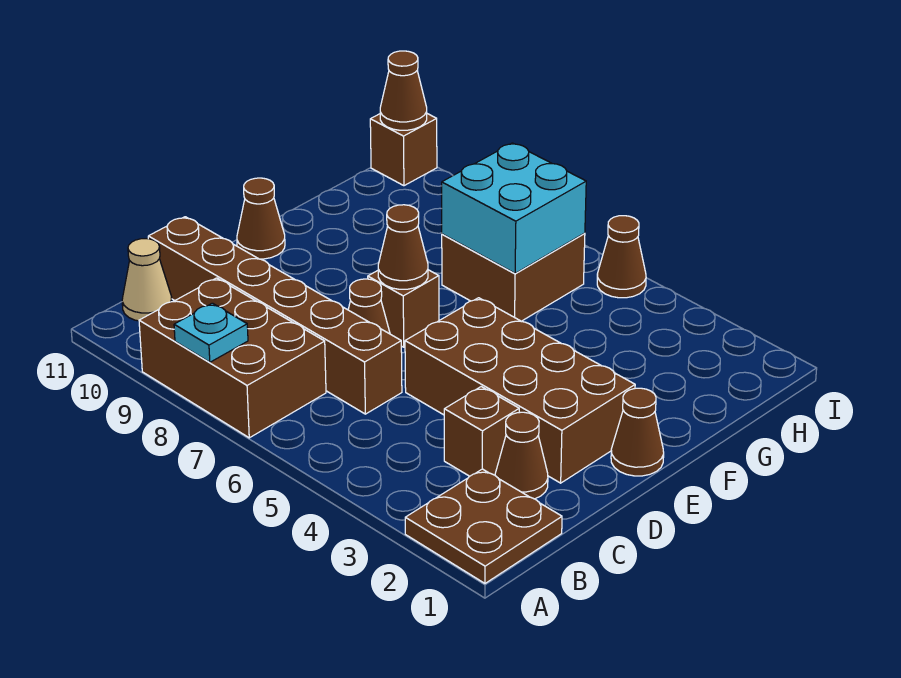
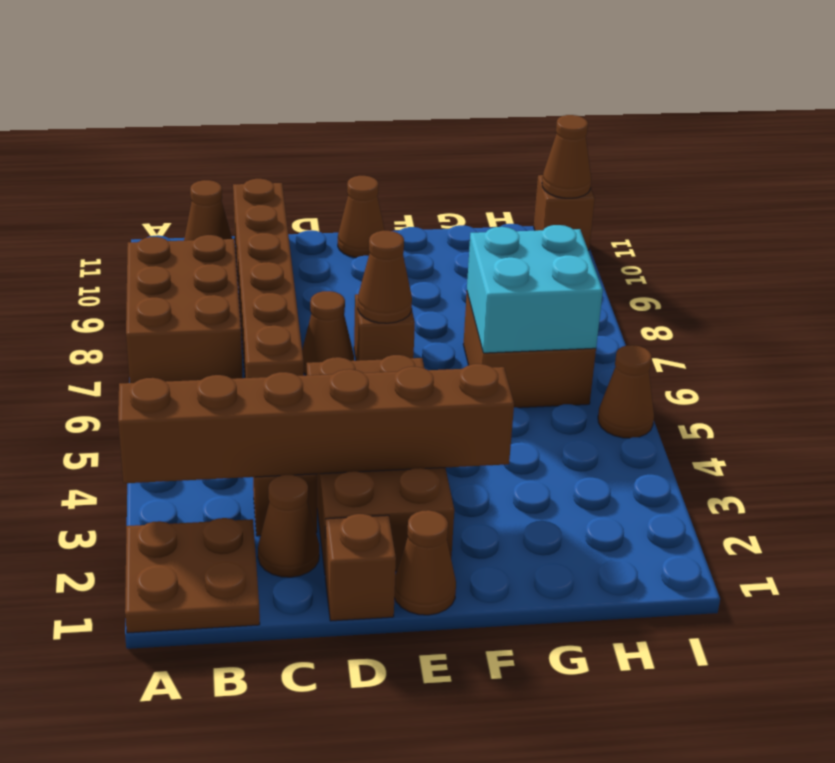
none -> brown brick A3:F3 level 2
cyan plate A8 level 2 -> none
tan cone B11 level 1 -> brown cone B11 level 1
none -> brown brick D1 level 1

